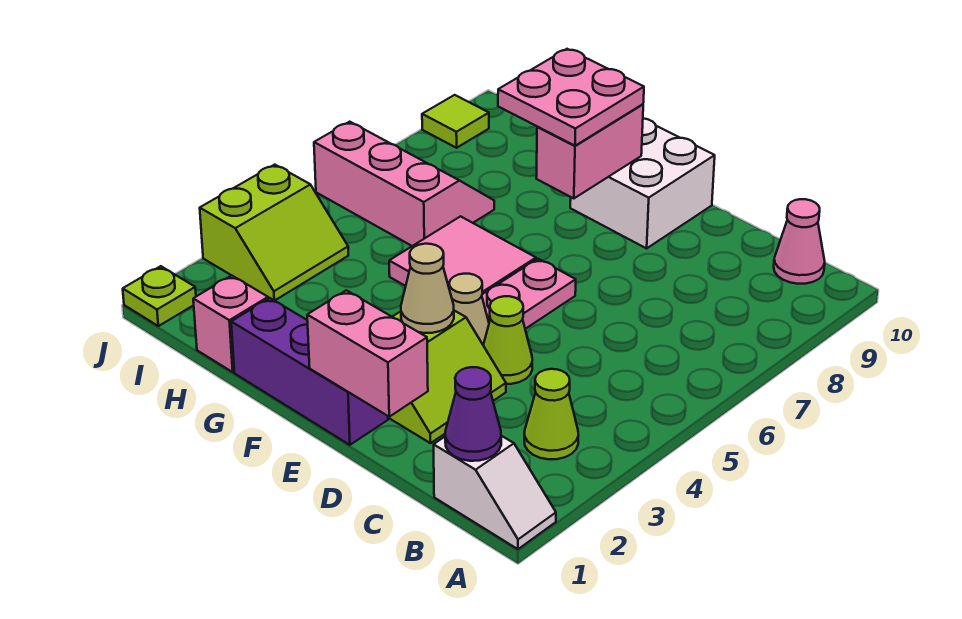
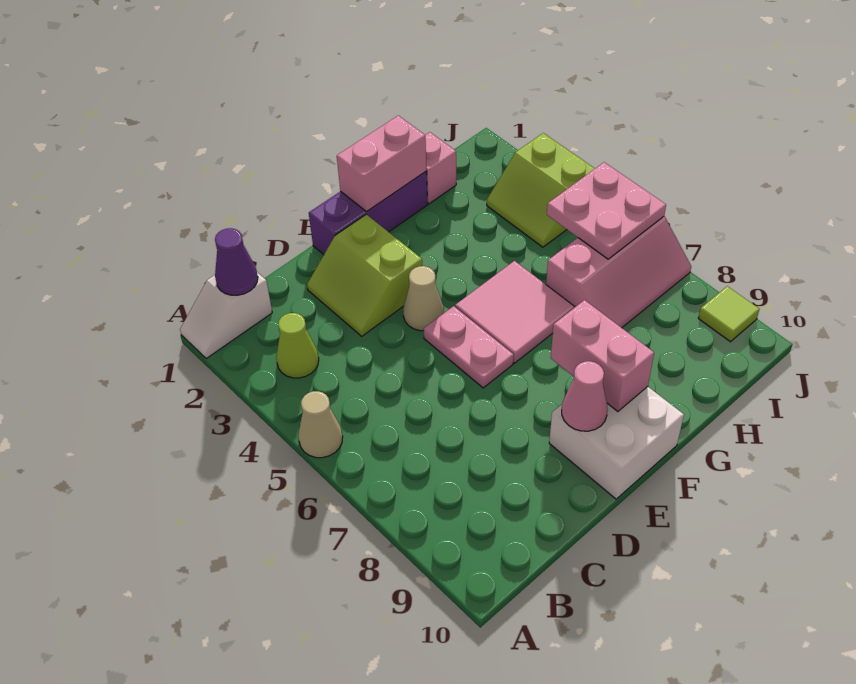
pink cone B10 level 1 -> pink cone E9 level 2
pink brick D1:E1 level 2 -> pink brick F1:G1 level 2
lime cone D4 level 1 -> none
tan cone E3 level 2 -> tan cone A5 level 1
pink plate F8:G9 level 3 -> pink plate I5:J6 level 2
lime plate J1 level 1 -> none

